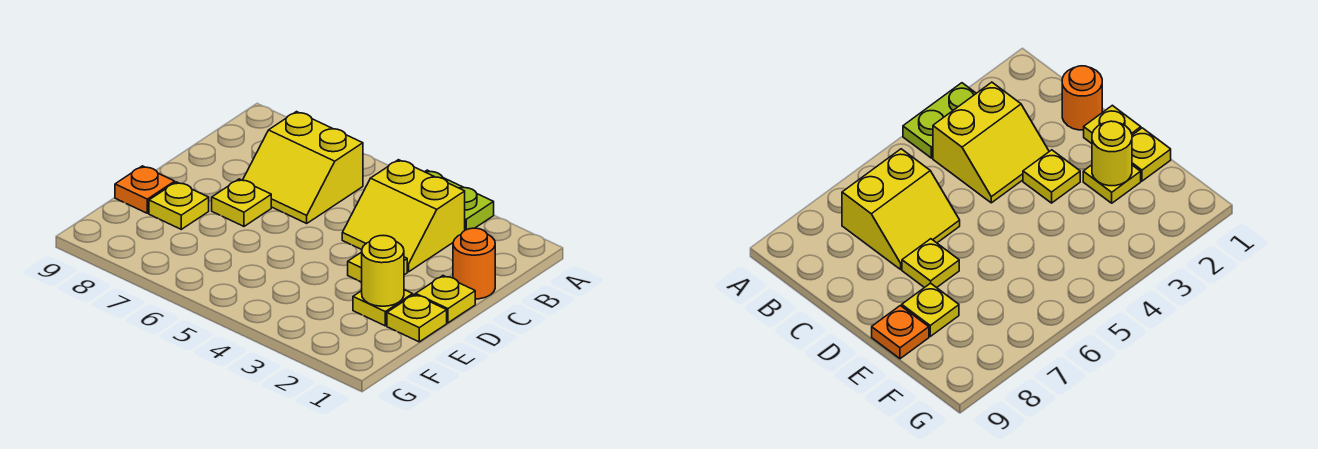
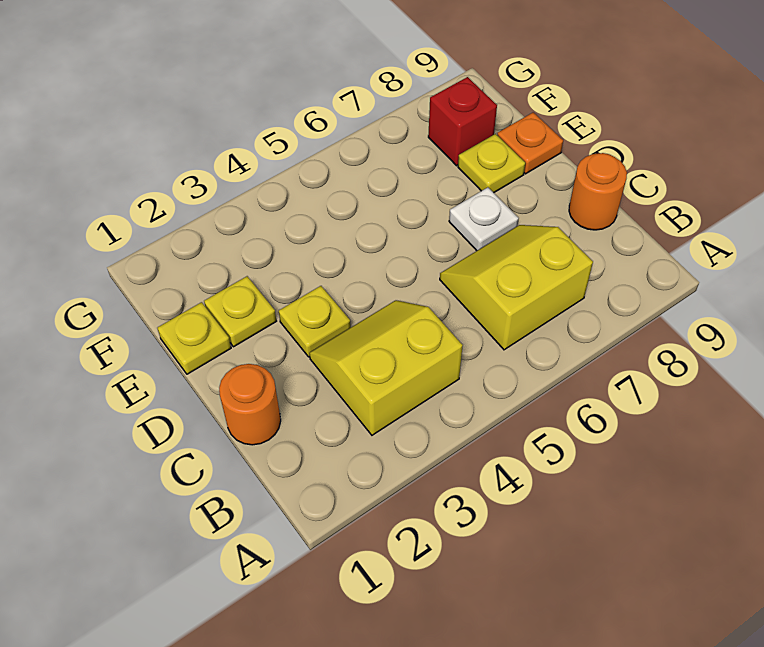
lime plate A3:A4 level 1 -> none
none -> orange round brick C9 level 1
yellow plate D1 level 1 -> none
yellow plate D7 level 1 -> white plate D7 level 1
yellow round brick E2 level 2 -> none
none -> red brick F8 level 1

